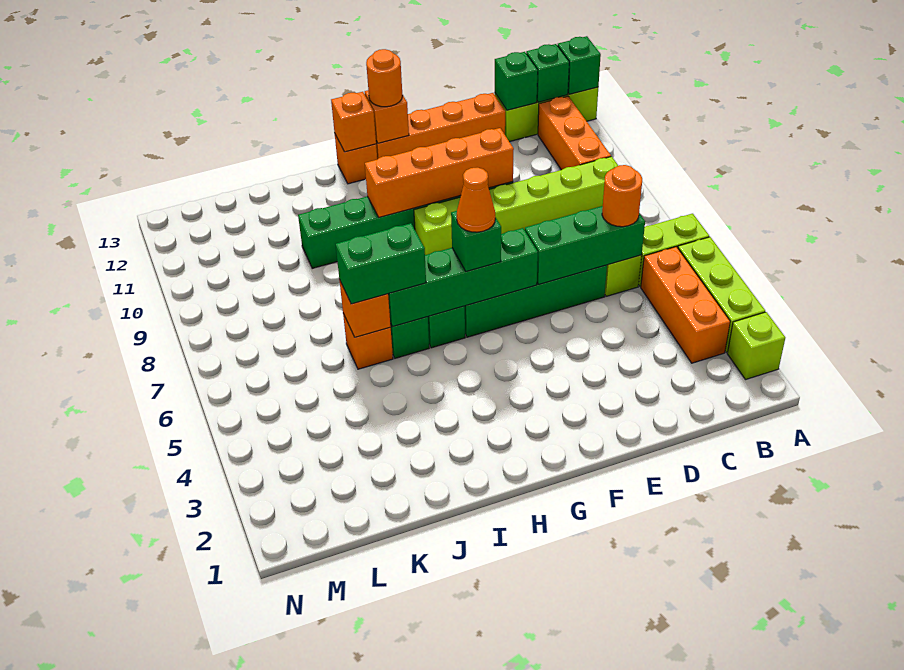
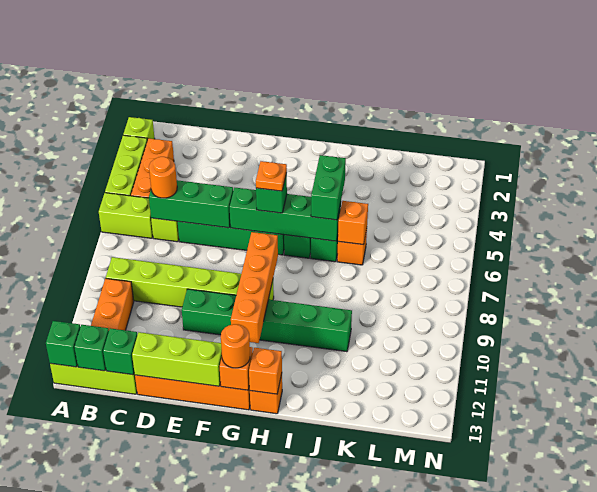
none -> lime brick D13:F13 level 2
orange brick E10:H10 level 2 -> orange brick G8:G11 level 2
orange cone G6 level 4 -> orange plate G6 level 4
green brick I6:J6 level 3 -> green brick I5:I6 level 3

